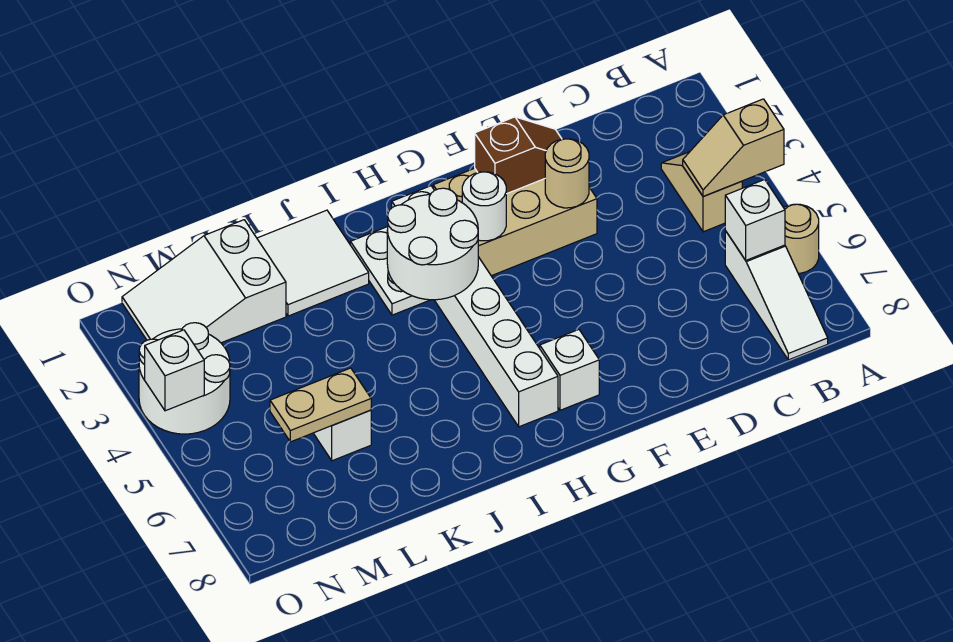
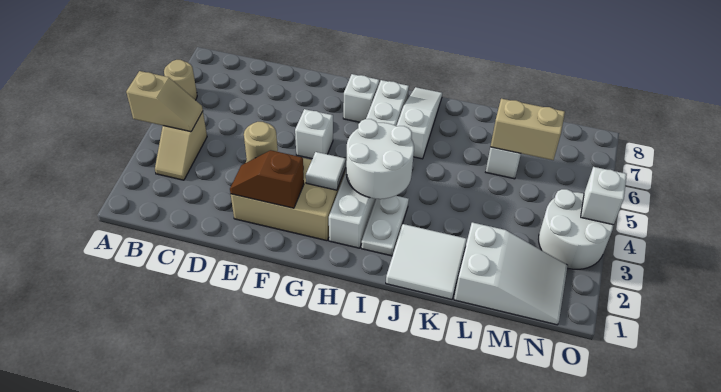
white slope B6:B8 level 1 top 6 -> white slope I6:I8 level 1 top 6
white brick B6 level 2 -> white brick F5 level 1
white round brick G3 level 2 -> white tile G3 level 2
tan plate L6:M6 level 2 -> tan brick L6:M6 level 2

